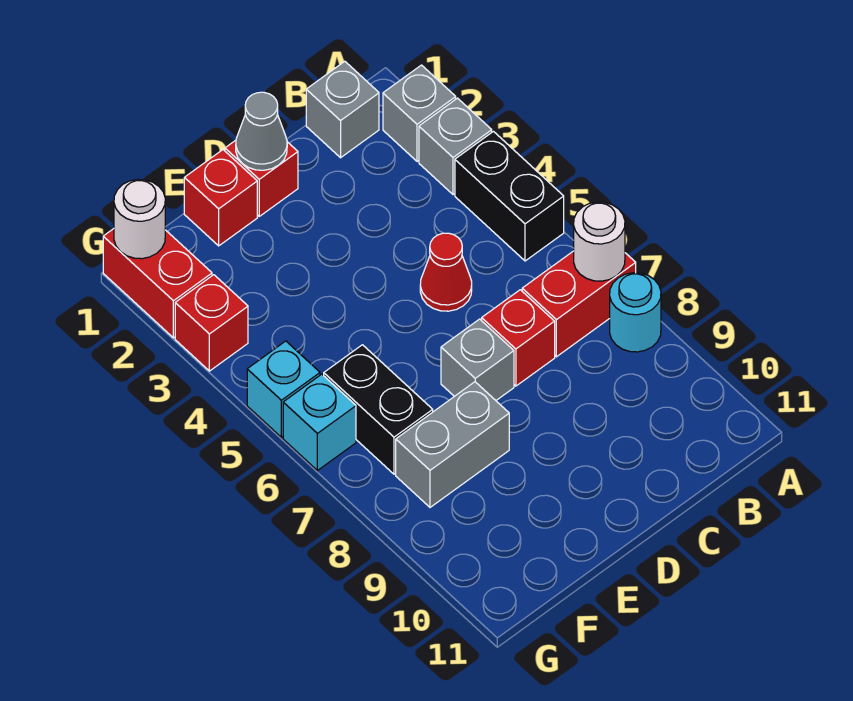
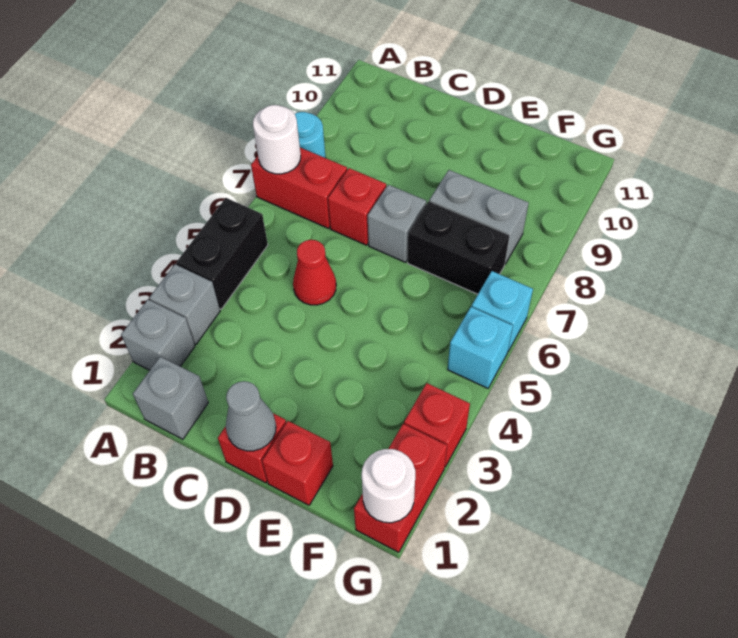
black brick F6:F7 level 1 -> black brick E7:F7 level 1

